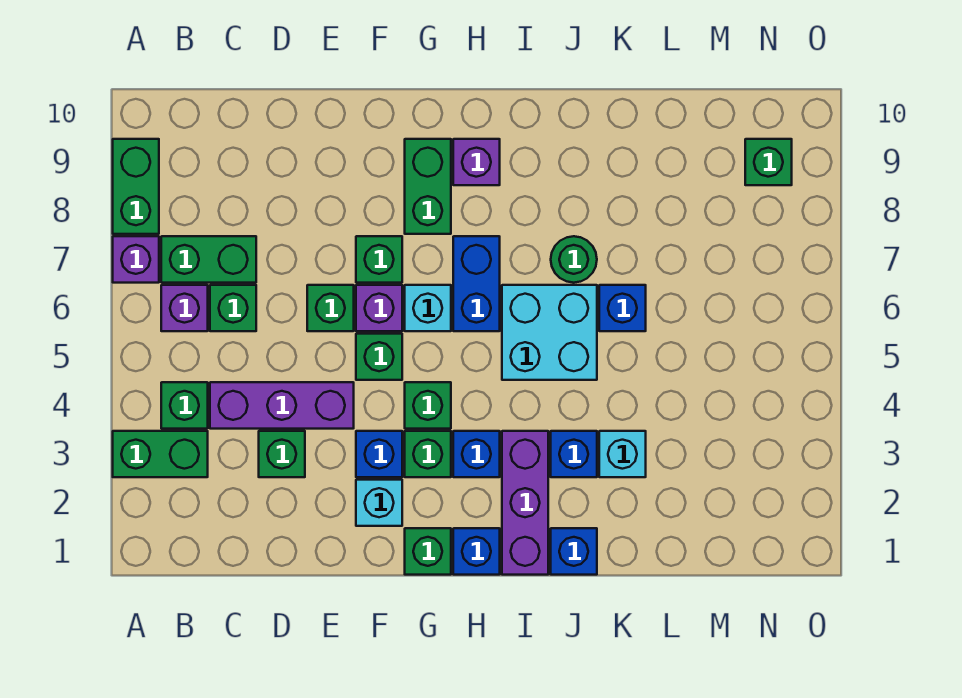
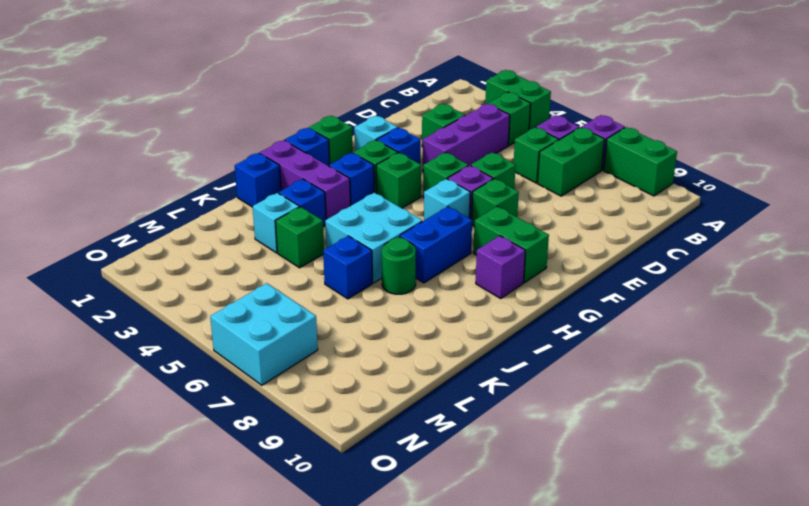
green brick A3:B3 level 1 -> green brick A3:A4 level 1
blue brick H6:H7 level 1 -> blue brick H7:I7 level 1
none -> cyan brick N6:O7 level 1
green brick N9 level 1 -> green brick K4 level 1

